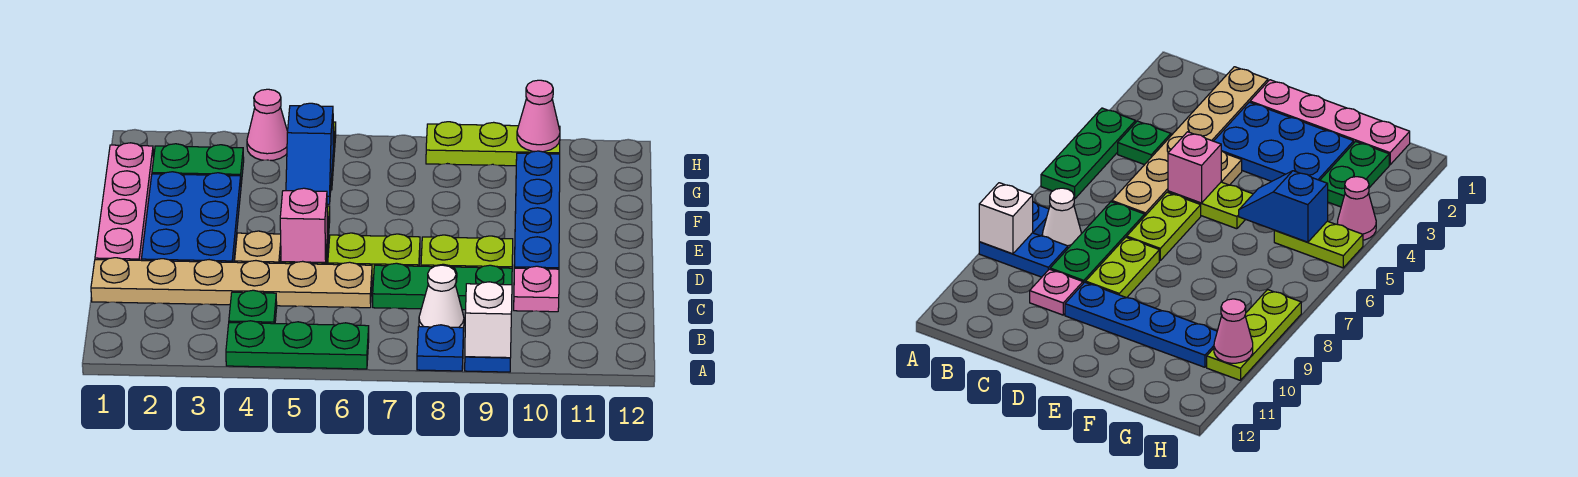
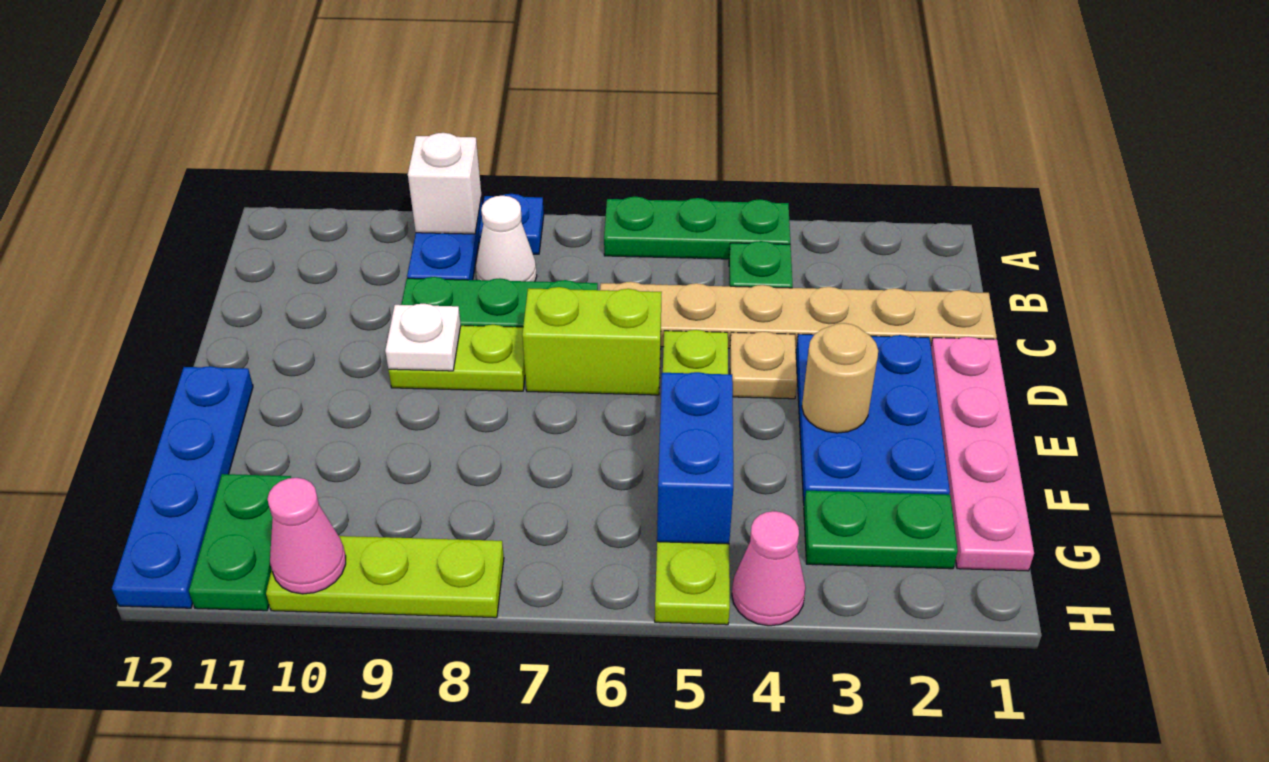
pink plate C10 level 1 -> none
pink brick D5 level 2 -> none
lime plate D6:D7 level 1 -> lime brick D6:D7 level 1
none -> white plate D9 level 2
blue plate D10:G10 level 1 -> blue plate E12:H12 level 1
none -> tan round brick E3 level 2
blue slope F5:G5 level 2 top G -> blue brick F5:G5 level 2
none -> green plate G11:H11 level 1

